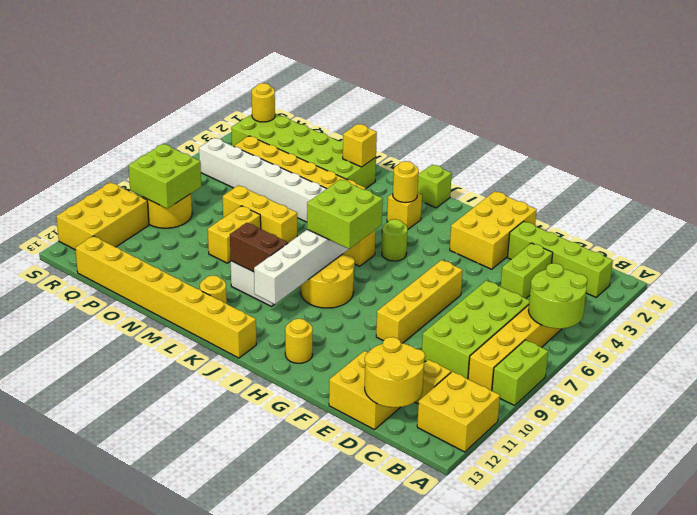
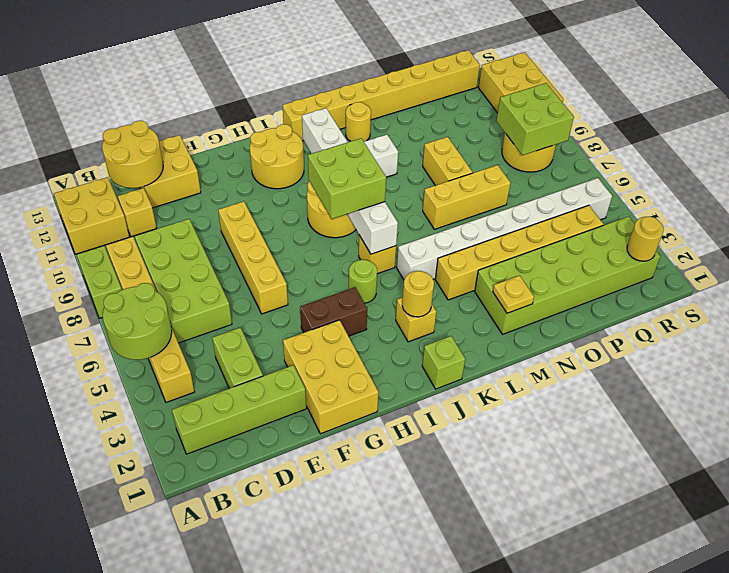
yellow round brick H12 level 1 -> yellow round brick H11:I12 level 1
brown brick K10:L10 level 2 -> brown brick G4:H4 level 1
yellow brick M2 level 2 -> yellow plate M2 level 2

